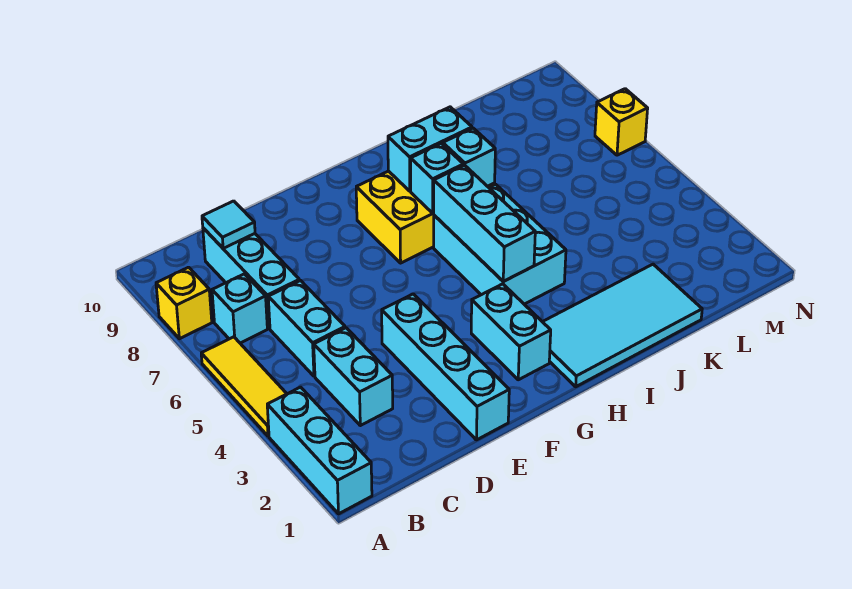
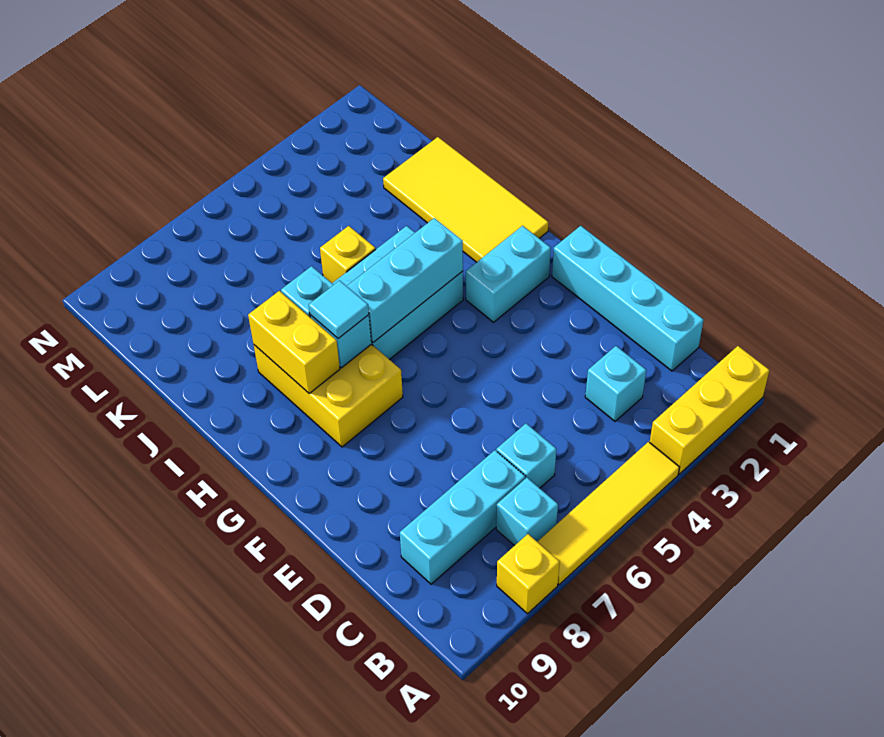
cyan brick A1:A3 level 1 -> yellow brick A1:A3 level 1
yellow tile A4:A6 level 1 -> yellow tile A4:A7 level 1
cyan brick C3:C4 level 1 -> cyan brick C3 level 1
cyan brick C5:C6 level 1 -> cyan brick C6 level 1
cyan tile C9 level 2 -> cyan tile H7 level 3
cyan brick E1:E4 level 1 -> cyan brick C1:F1 level 1
cyan tile H1:K2 level 1 -> yellow tile H1:K2 level 1
cyan brick H8:I8 level 2 -> yellow brick H8:I8 level 2
yellow brick N7 level 1 -> yellow brick J5 level 1

